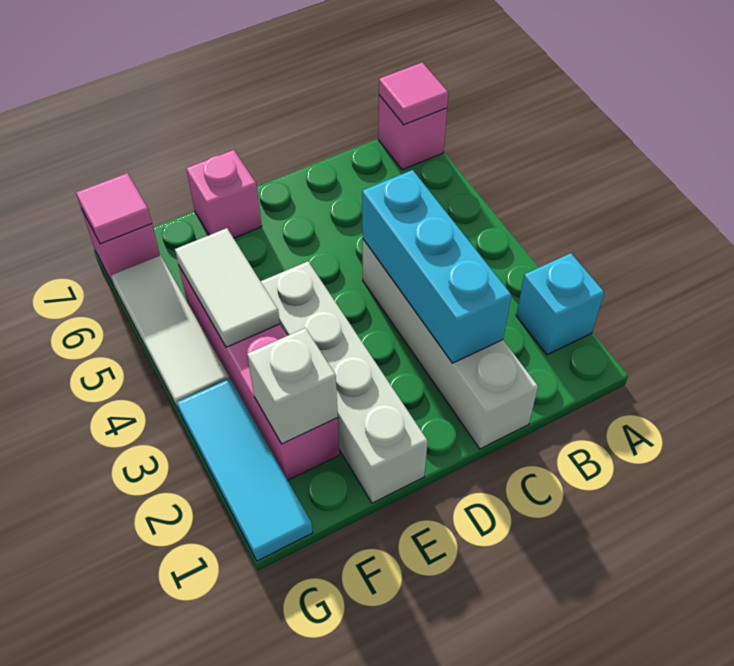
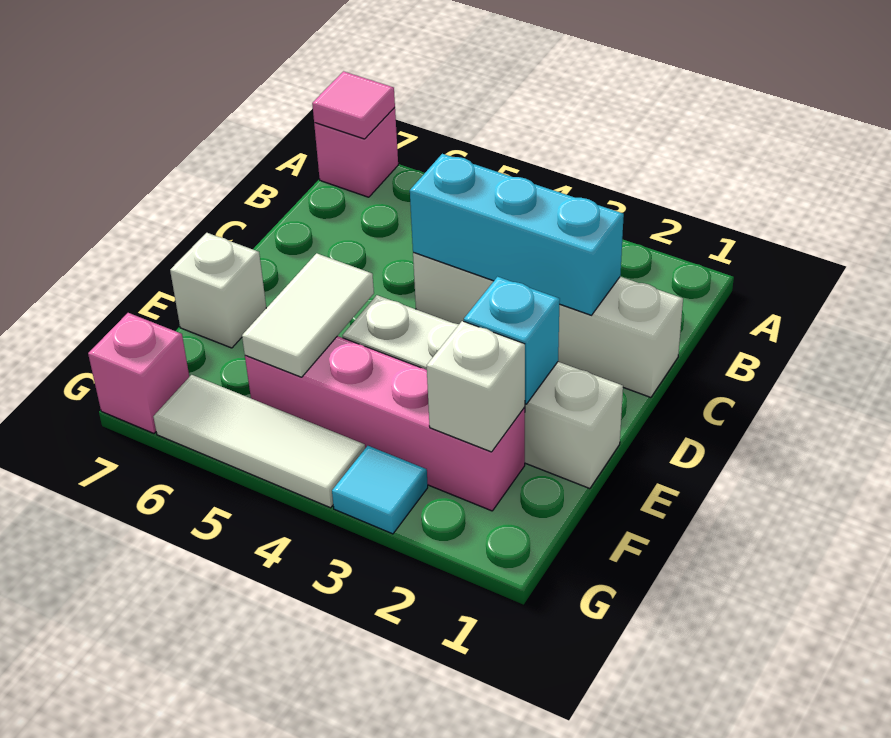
cyan brick A2 level 1 -> cyan brick E2 level 2
pink brick E7 level 1 -> white brick E7 level 1
white tile F4:F5 level 2 -> white tile E5:F5 level 2
cyan tile G1:G3 level 1 -> cyan tile G3 level 1
pink tile G7 level 2 -> none

